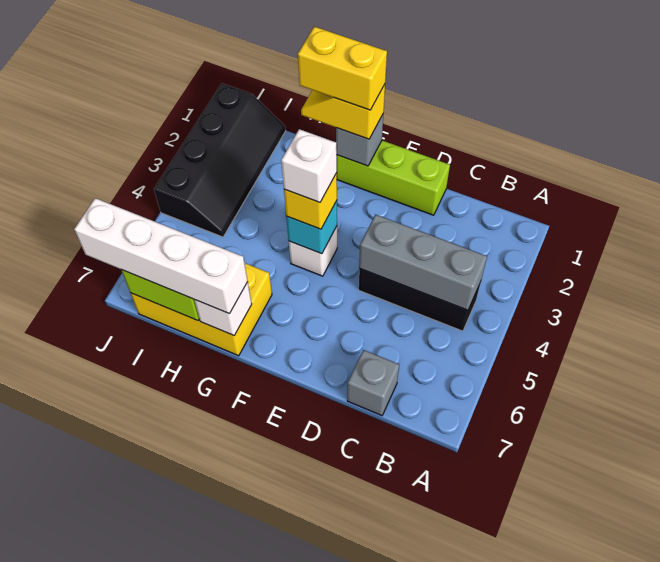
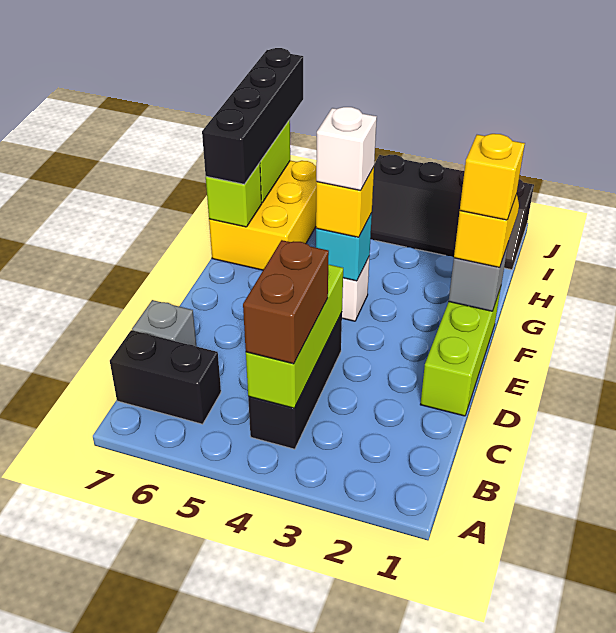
grey brick B4:D4 level 2 -> lime brick B4:D4 level 2
none -> brown brick B4:C4 level 3
none -> black brick B6:B7 level 1
yellow brick F1:G1 level 4 -> yellow brick F1 level 4
white brick G7 level 2 -> lime brick G7 level 2
white brick G7:J7 level 3 -> black brick G7:J7 level 3

